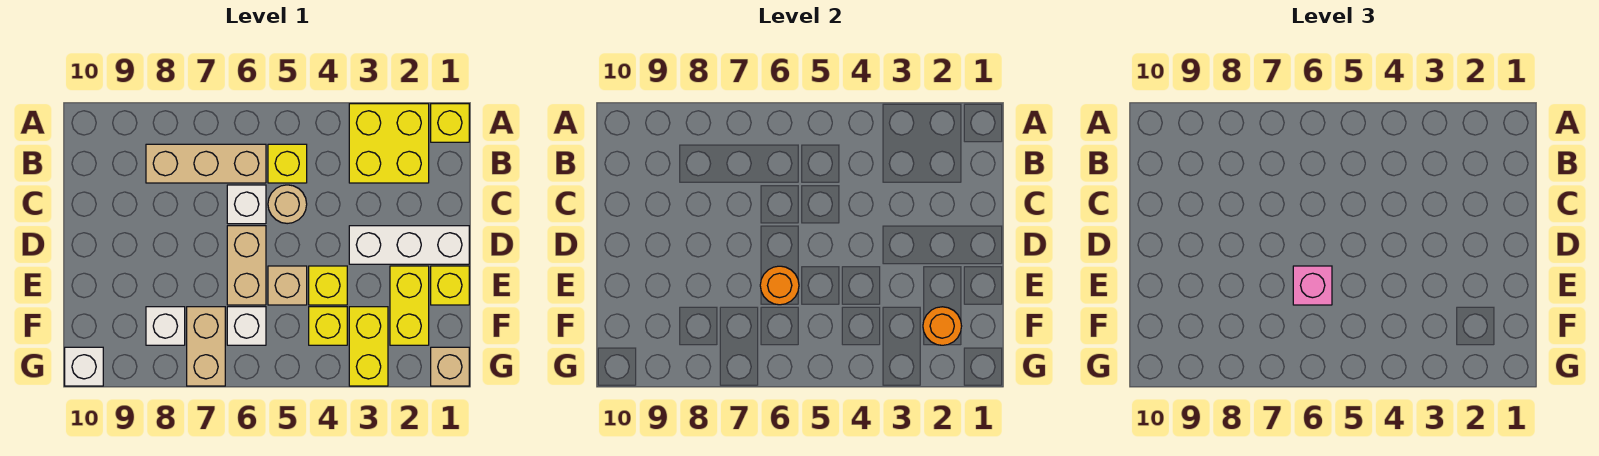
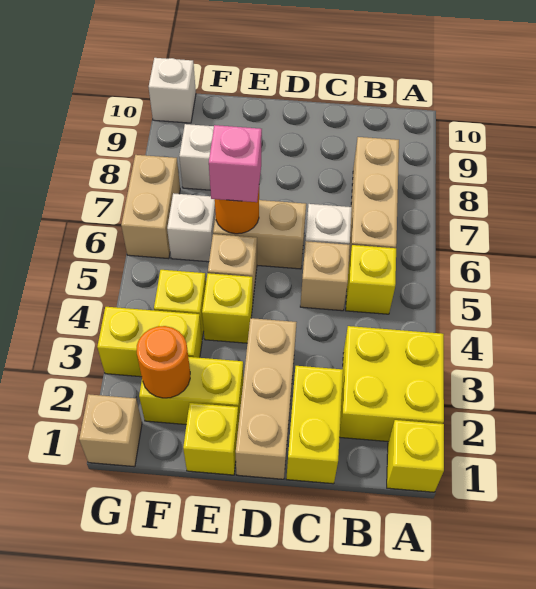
none -> yellow brick C1:C2 level 1
tan round brick C5 level 1 -> tan brick C5 level 1
white brick D1:D3 level 1 -> tan brick D1:D3 level 1
tan brick F7:G7 level 1 -> tan brick G6:G7 level 1

